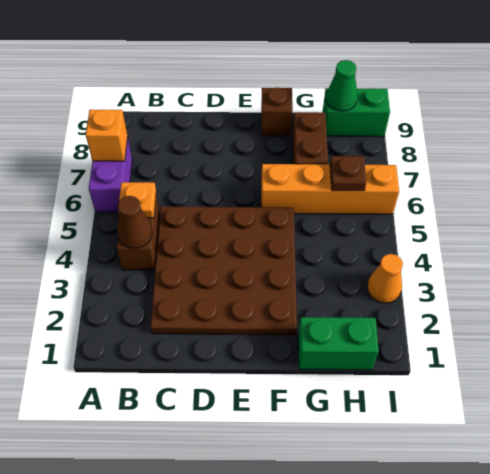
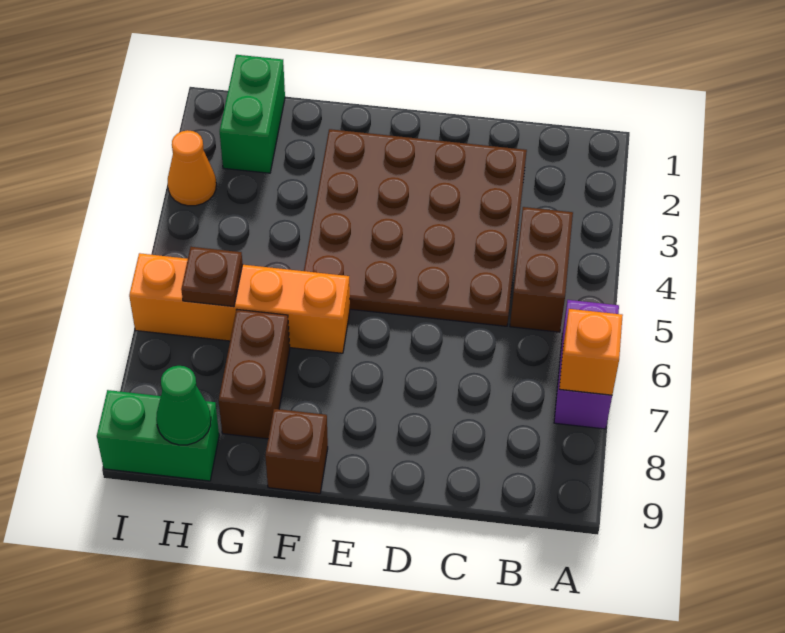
brown cone B4 level 2 -> none
orange plate B5 level 2 -> none
green brick G1:H1 level 1 -> green brick H1:H2 level 1

